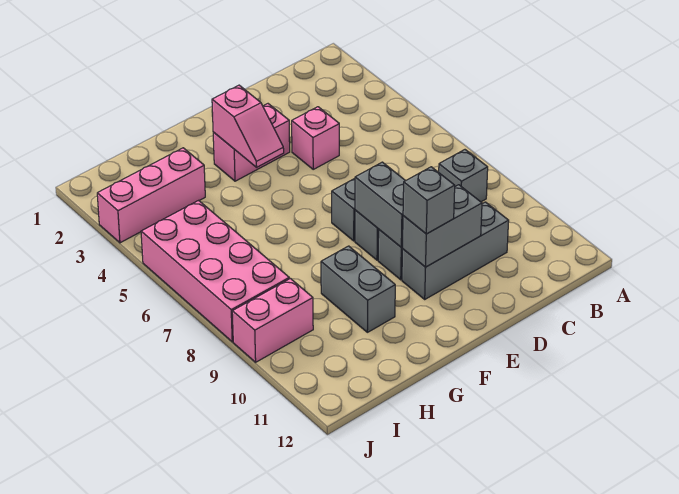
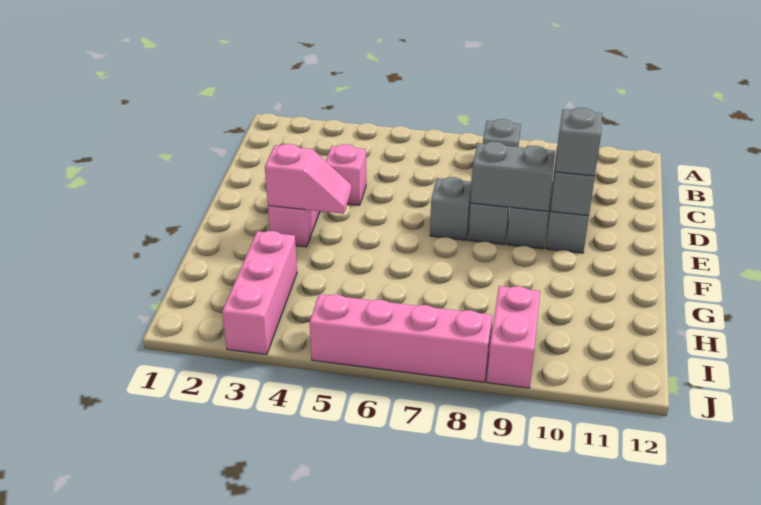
grey brick G9:G10 level 1 -> none
pink brick I5:J8 level 1 -> pink brick J5:J8 level 1

